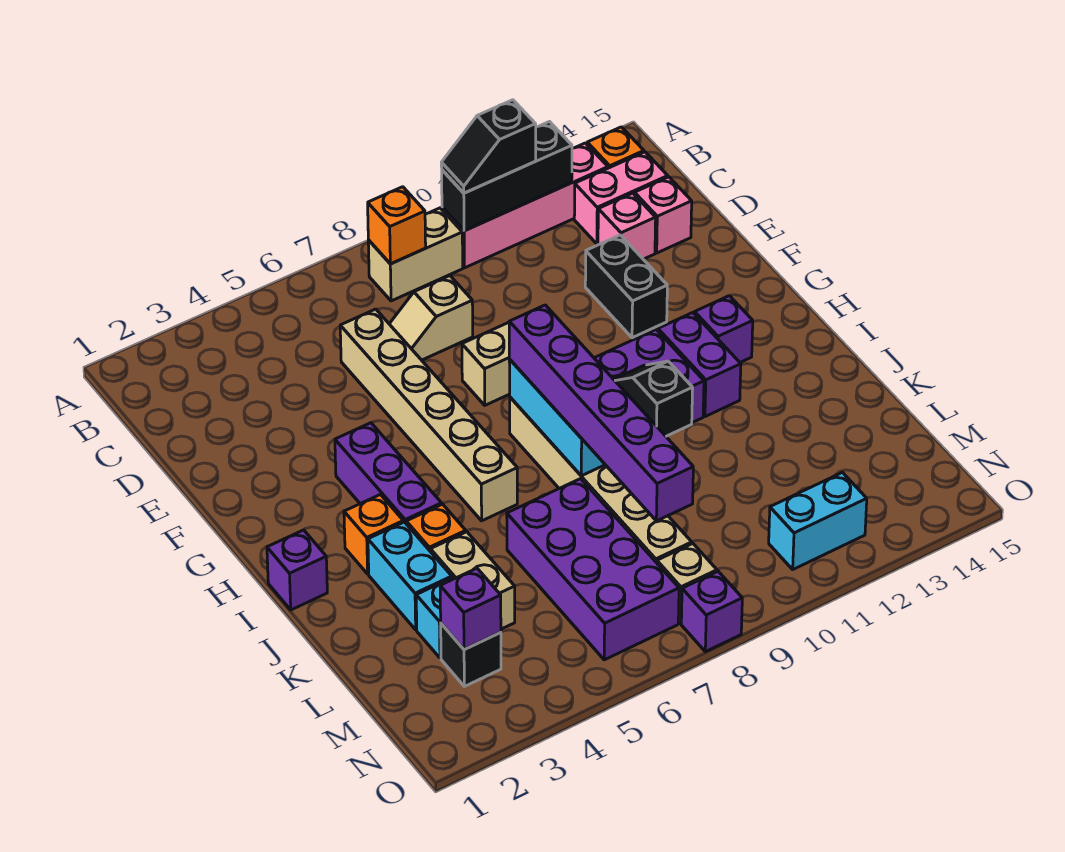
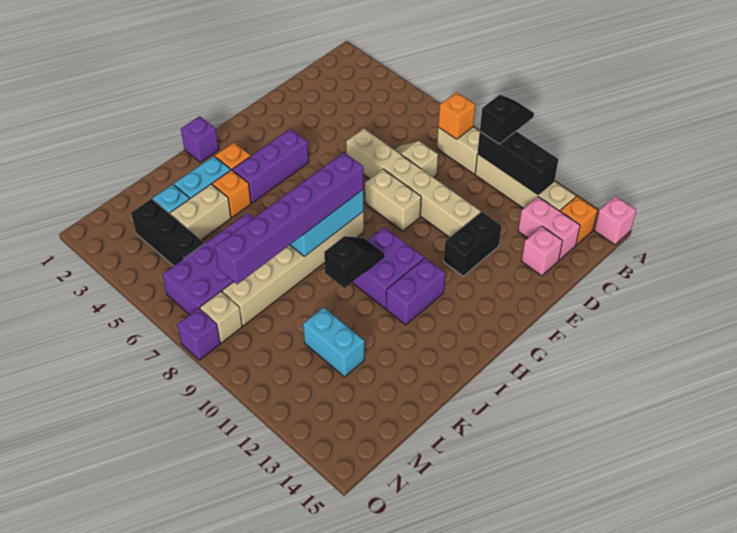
pink brick B10:B13 level 1 -> tan brick B10:B13 level 1
black slope B10:B11 level 3 top 11 -> black slope A10:B10 level 3 top B
tan brick D6:I6 level 1 -> tan brick E6:E11 level 1
pink brick D13 level 1 -> pink brick A15 level 1
purple brick H13 level 1 -> none
black brick M3 level 1 -> black brick M3:M5 level 1
purple brick M3 level 2 -> none
cyan brick N11:N12 level 1 -> cyan brick L11:L12 level 1

